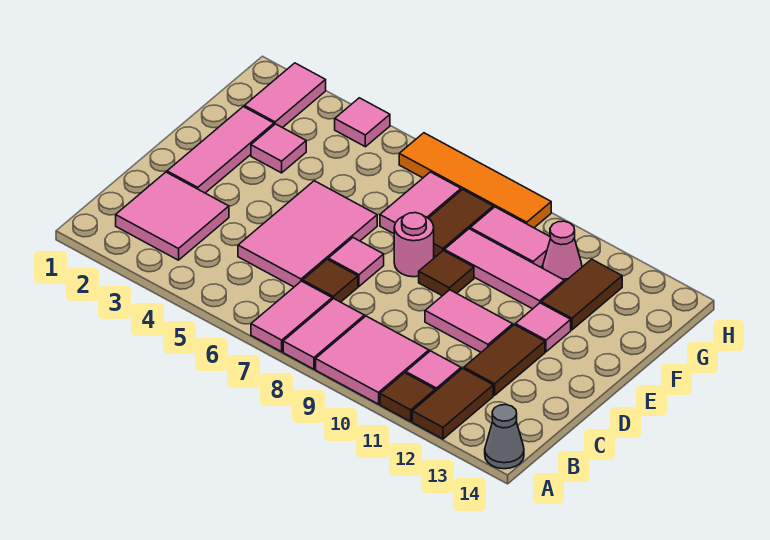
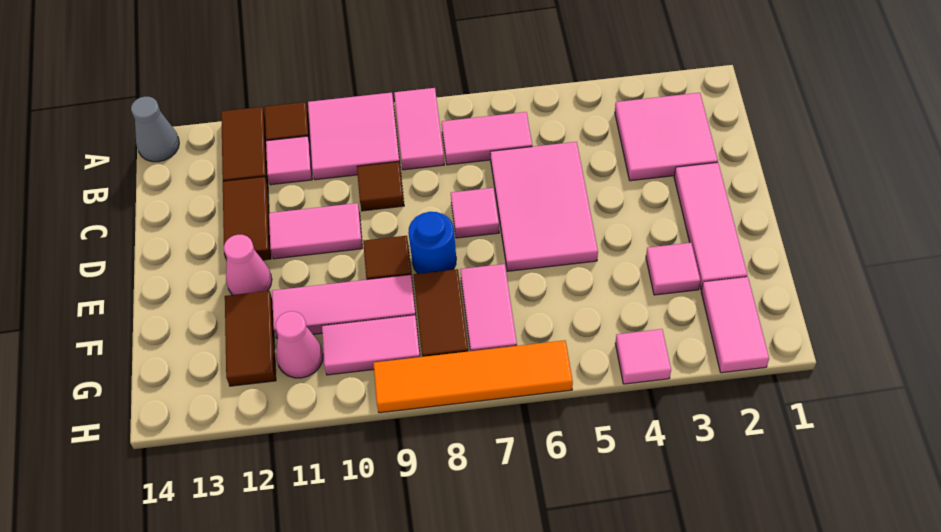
pink tile A7:B7 level 1 -> pink tile B6:B7 level 1
brown tile C7 level 1 -> brown tile C9 level 1
pink round brick E8 level 1 -> blue round brick E8 level 1
pink tile E12 level 1 -> pink cone E12 level 1

